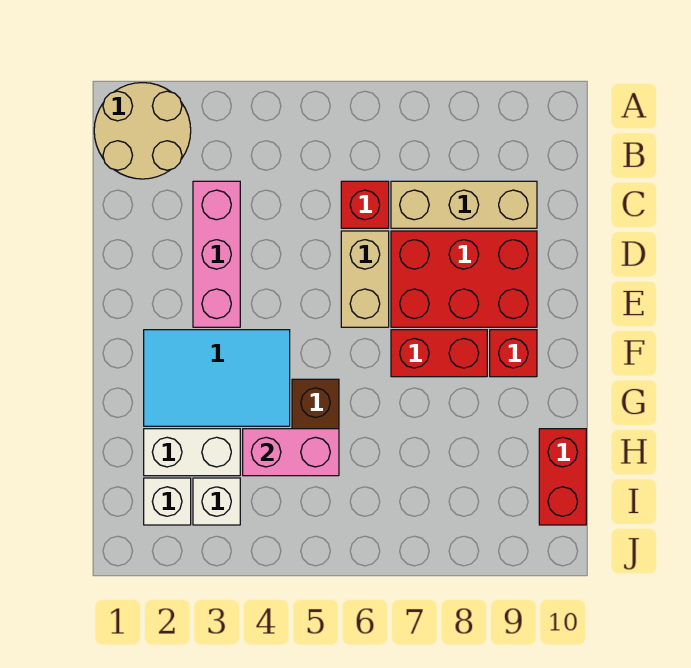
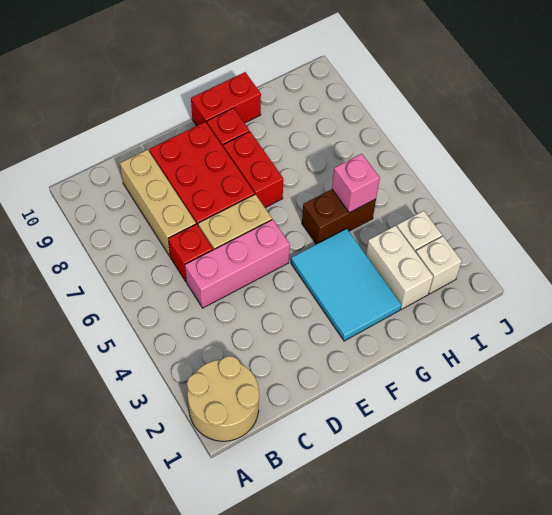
pink brick C3:E3 level 1 -> pink brick C5:E5 level 1
pink brick H4:H5 level 2 -> pink brick H5 level 2
red brick H10:I10 level 1 -> red brick F10:G10 level 1

